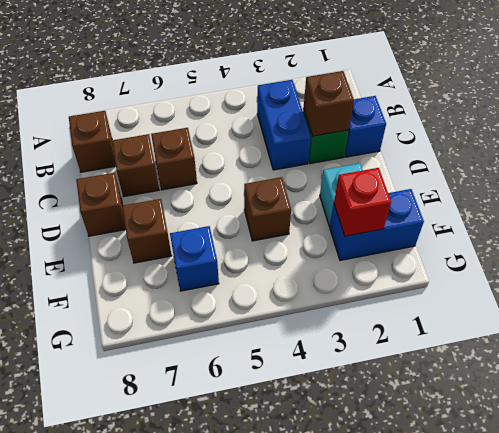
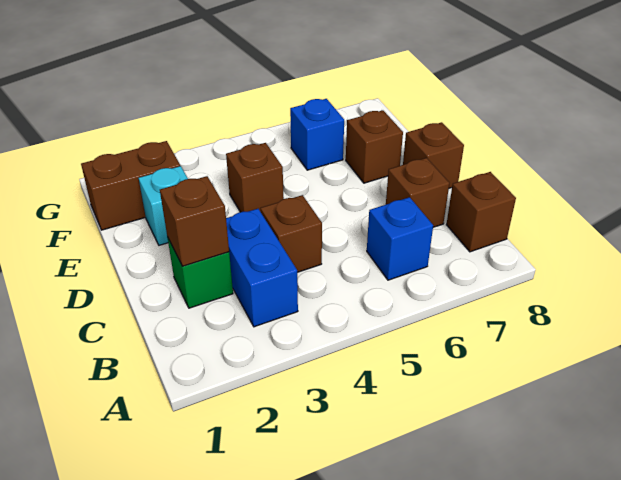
blue brick C1 level 1 -> blue brick B6 level 1
brown brick C6 level 1 -> brown brick C4 level 1
blue brick F1:F2 level 1 -> brown brick F1:F2 level 1
red brick F2 level 2 -> none

